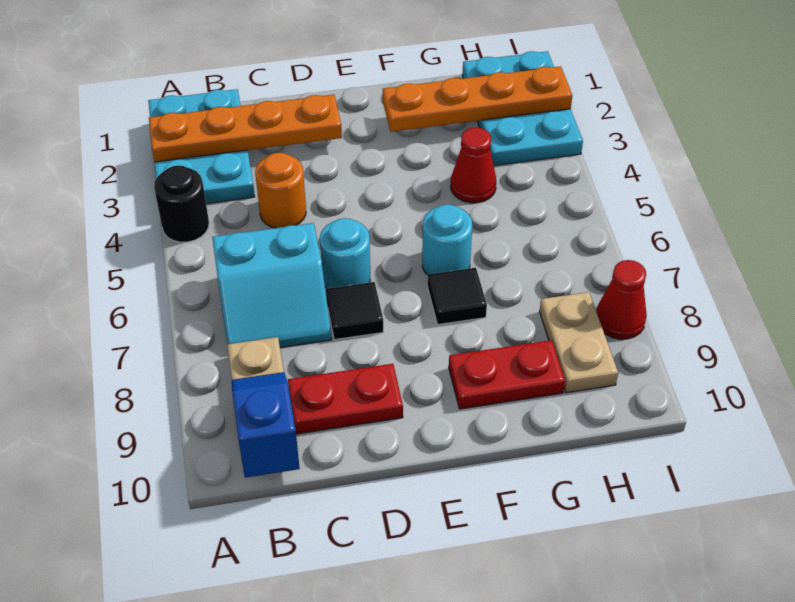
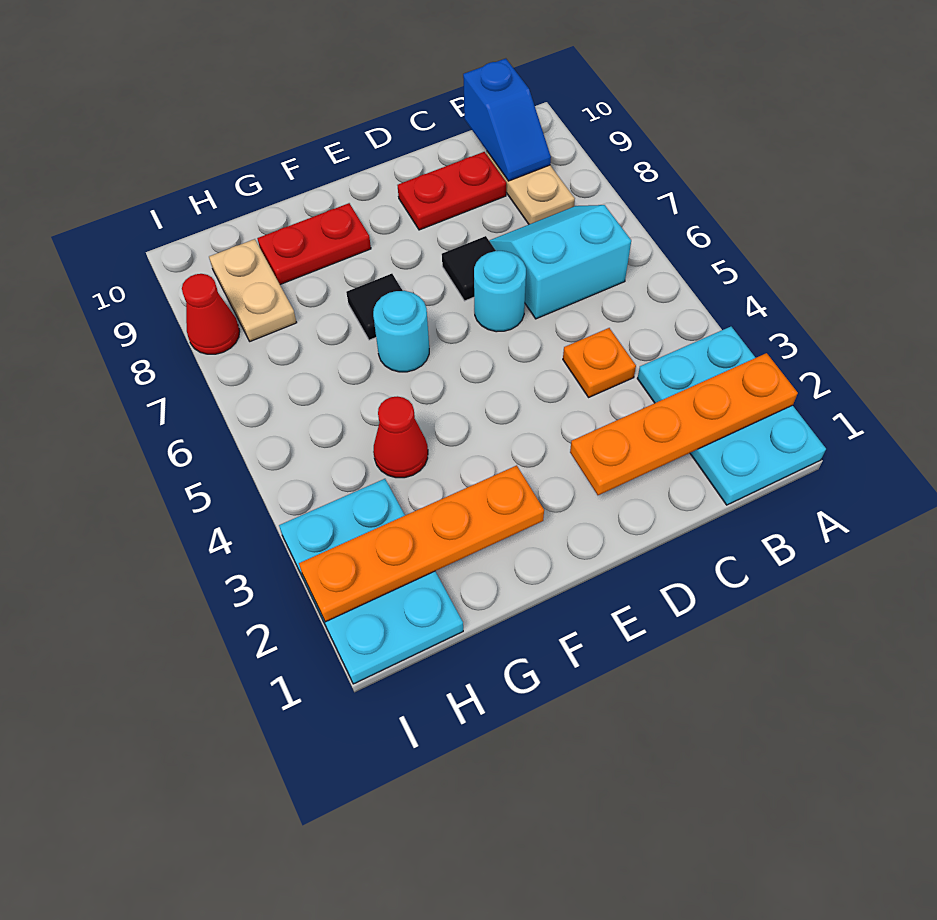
black round brick A4 level 1 -> none
orange round brick C4 level 1 -> orange plate C4 level 1

